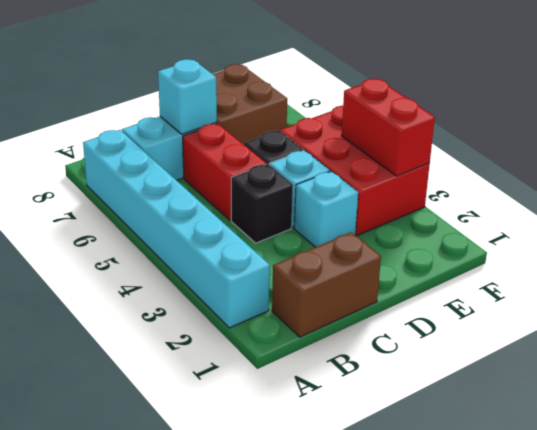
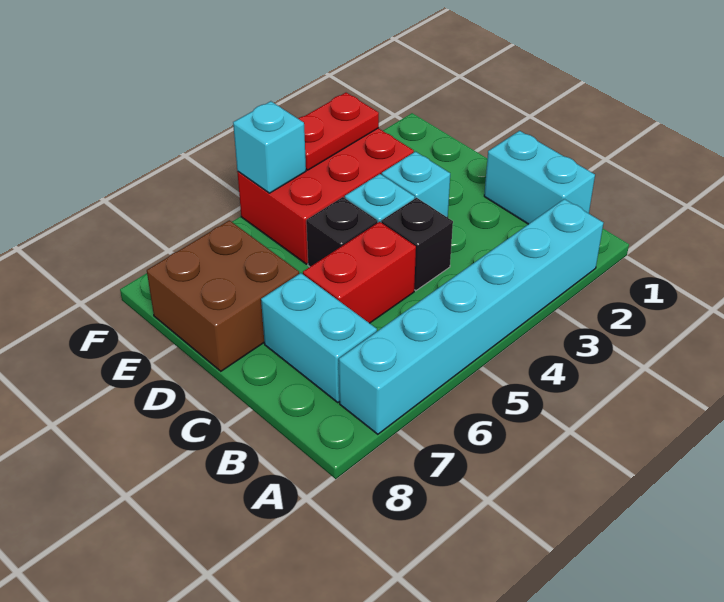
brown brick B1:C1 level 1 -> cyan brick B1:C1 level 1
cyan brick C7 level 2 -> cyan brick F5 level 2
red brick F3:F4 level 2 -> red plate F3:F4 level 2

